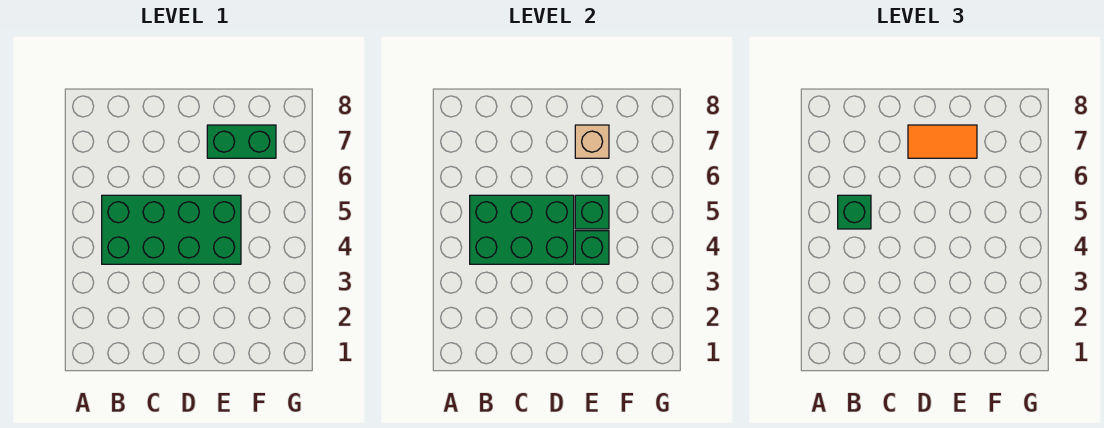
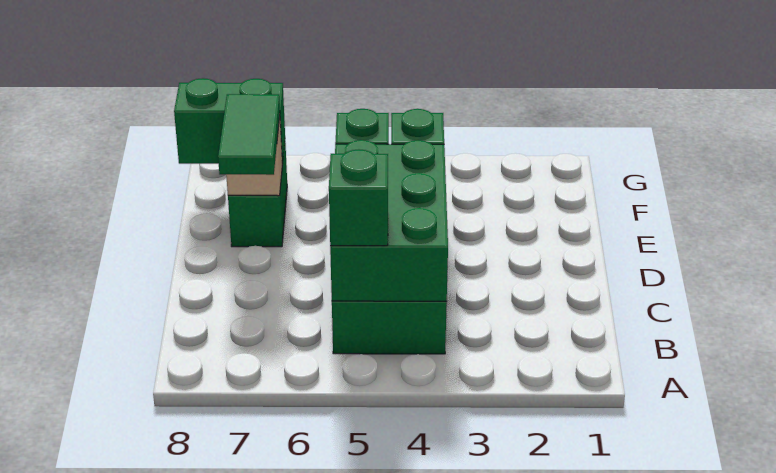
orange tile D7:E7 level 3 -> green tile D7:E7 level 3
none -> green brick F7:F8 level 2

